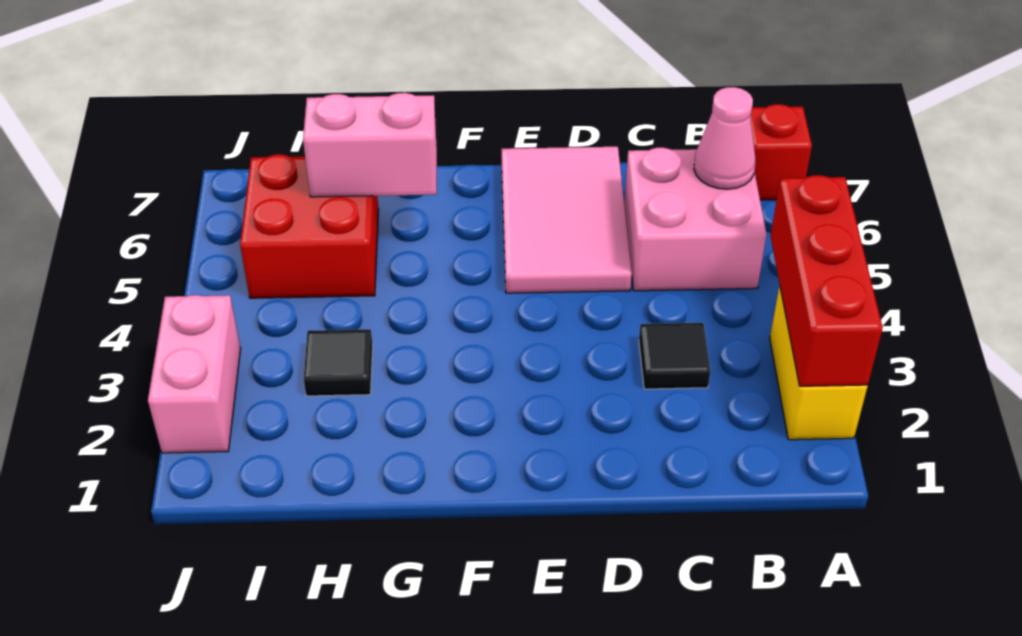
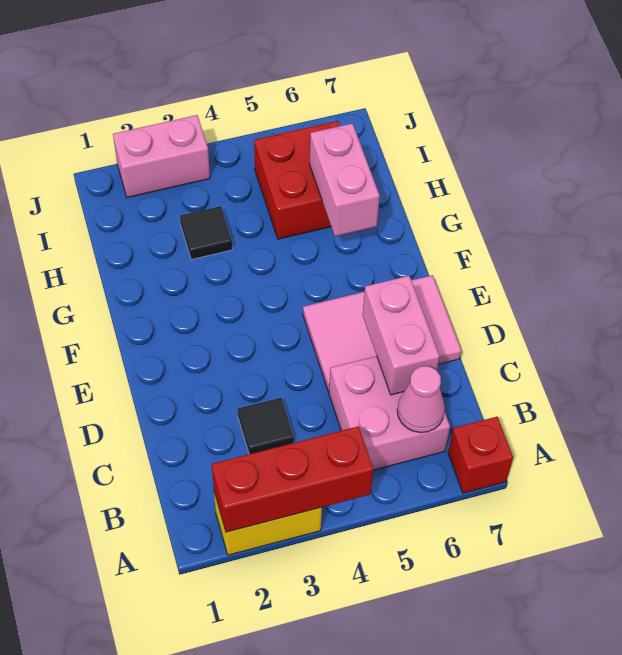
none -> pink brick C6:D6 level 2

